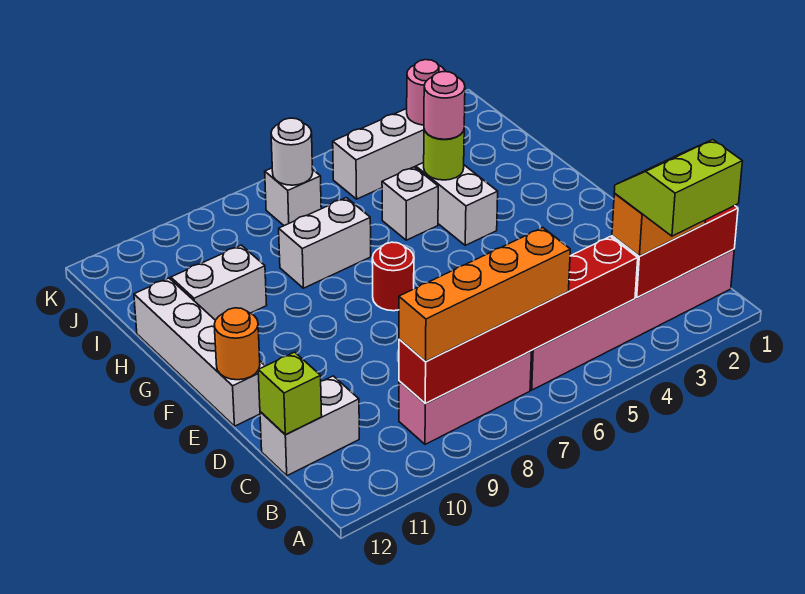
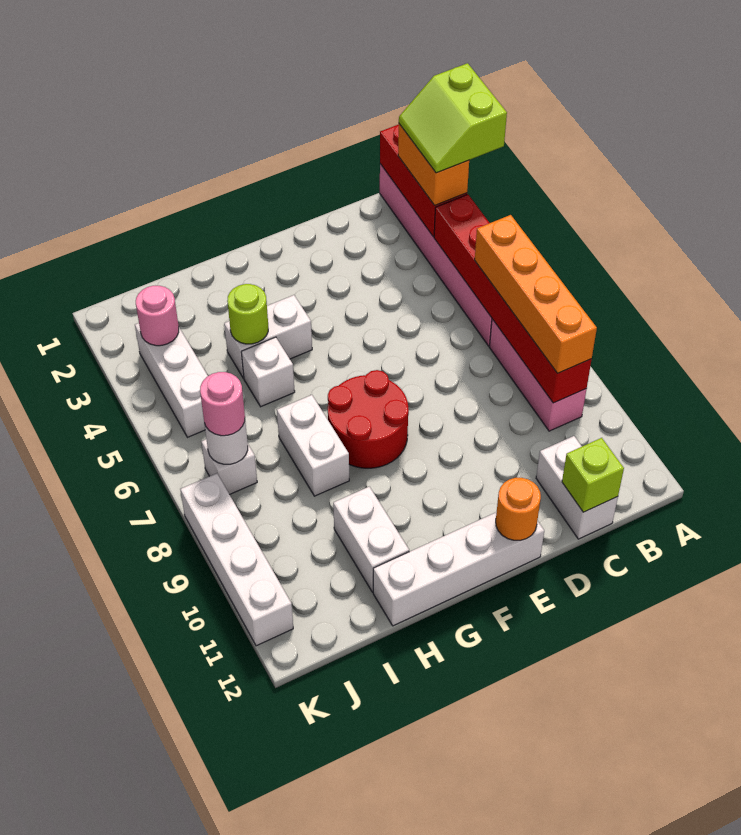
red round brick F7 level 1 -> red round brick F7:G8 level 1
pink round brick H4 level 3 -> pink round brick J7 level 3
none -> white brick K8:K11 level 1

